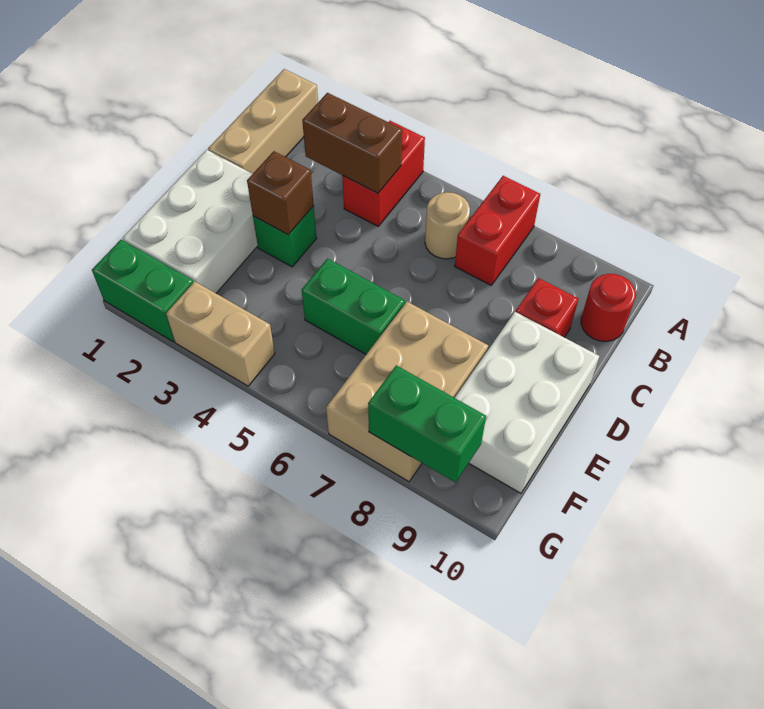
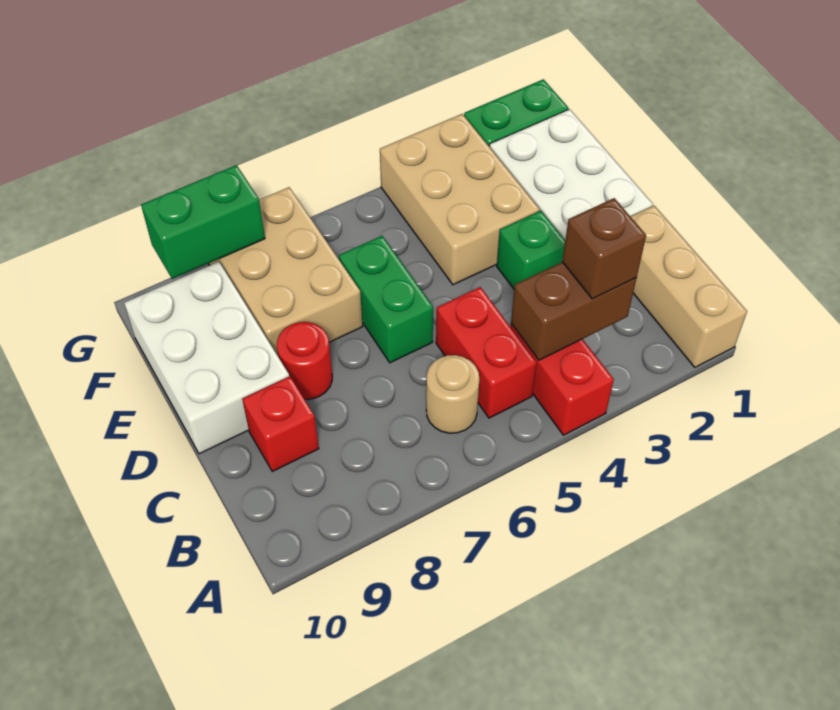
red brick A7:B7 level 1 -> red brick B5:C5 level 1
red round brick B10 level 1 -> red round brick D8 level 1
brown brick D3 level 2 -> brown brick B3 level 3
green brick E5:E6 level 1 -> green brick D6:E6 level 1
tan brick G3:G4 level 1 -> tan brick E3:G4 level 1

